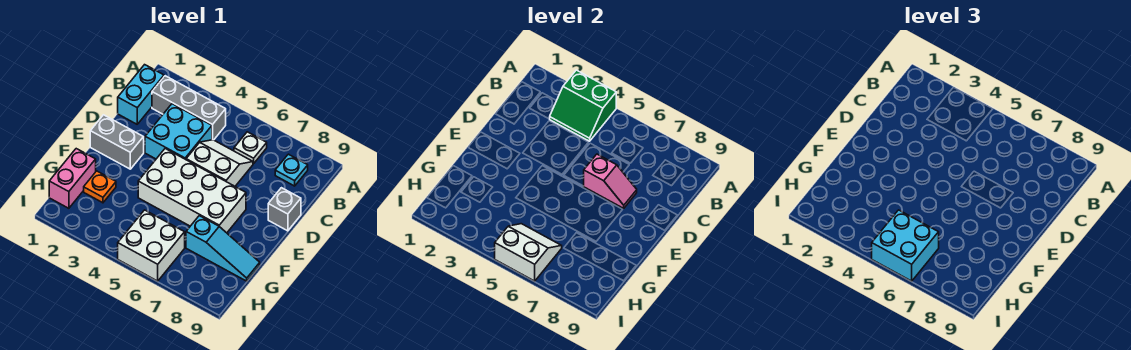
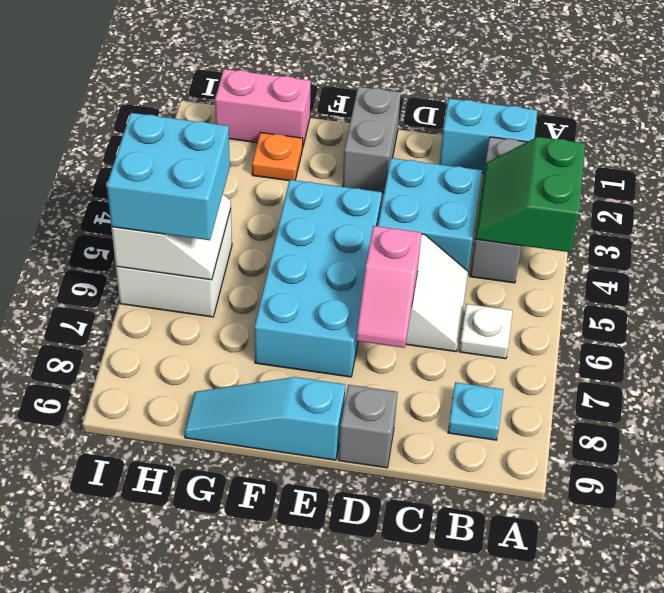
white brick E4:F7 level 1 -> cyan brick E4:F7 level 1
cyan slope G7:G9 level 1 top 7 -> cyan slope E9:G9 level 1 top E

